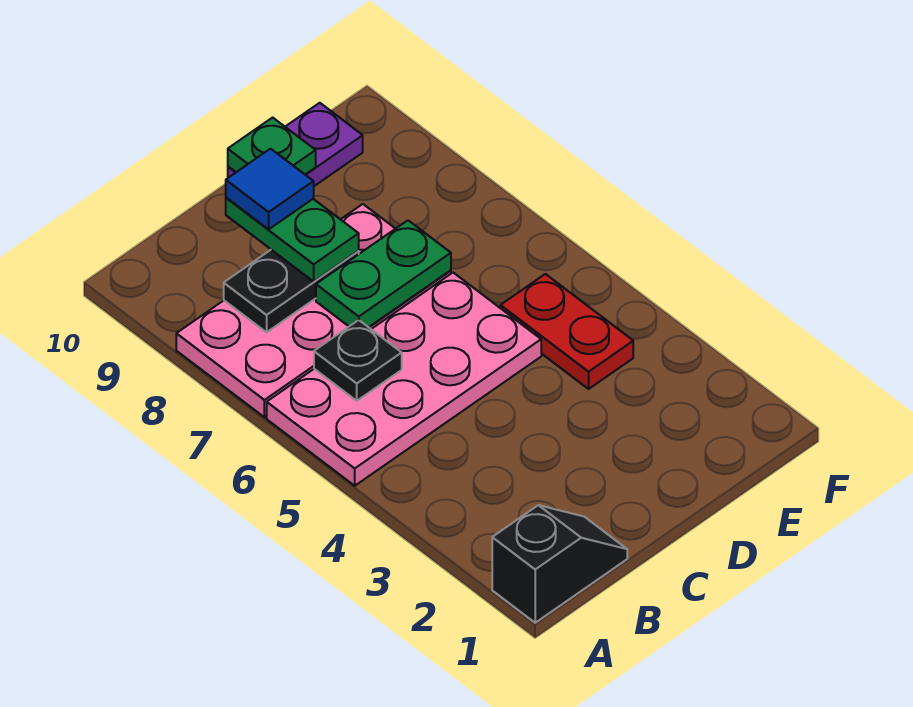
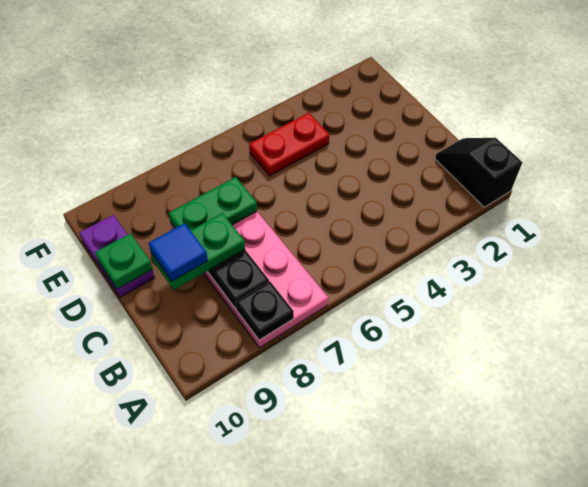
pink plate A5:D6 level 1 -> none
black plate B6 level 2 -> black plate A8 level 2
green plate C7:D7 level 2 -> green plate D7:D8 level 2

